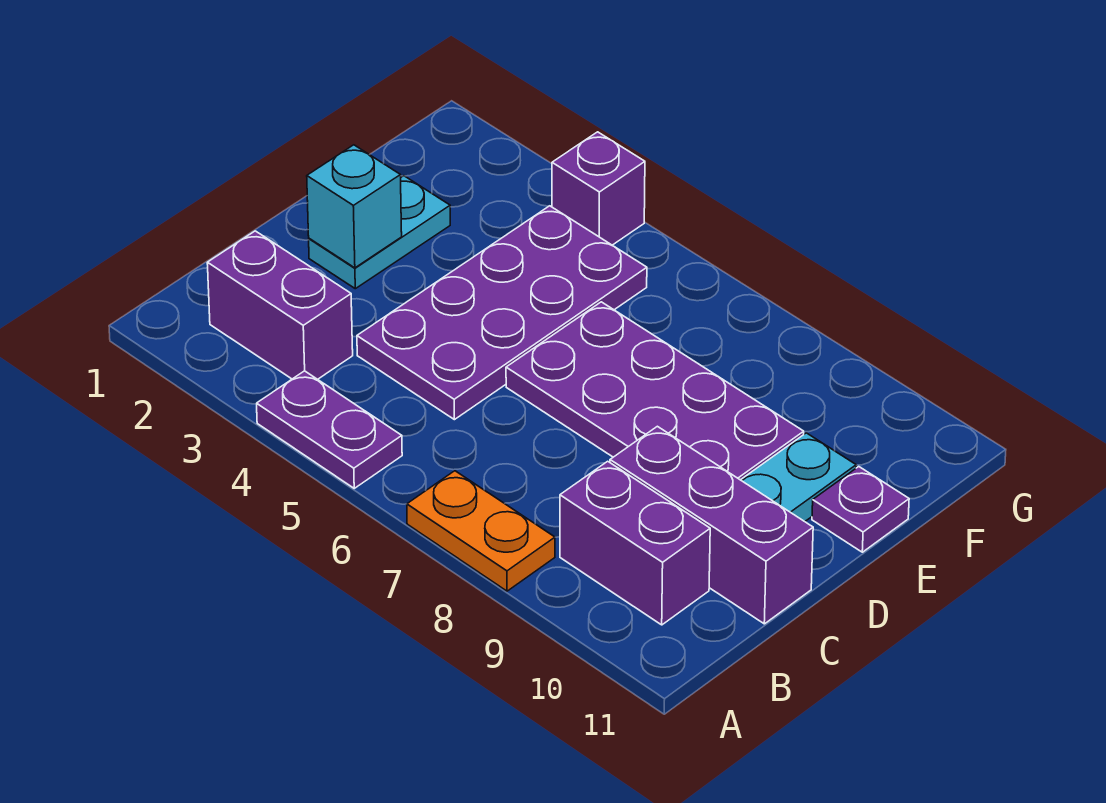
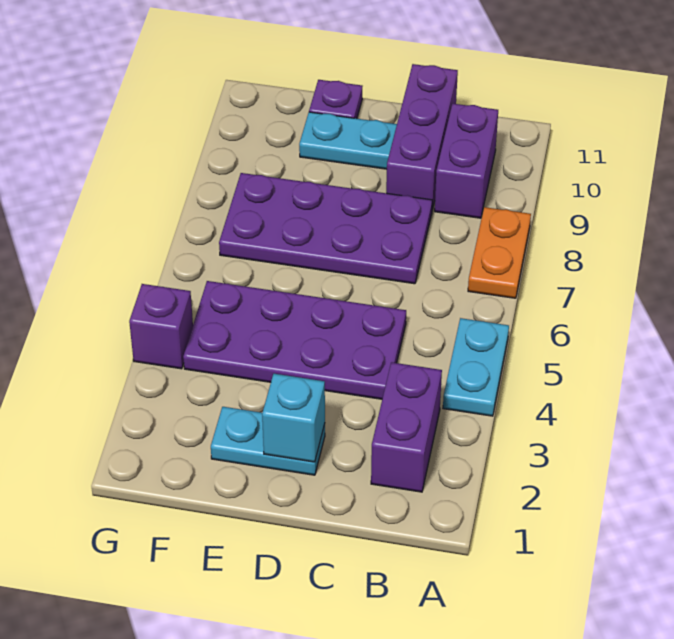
purple plate A4:A5 level 1 -> cyan plate A4:A5 level 1
purple plate D6:E9 level 1 -> purple plate C7:F8 level 1

